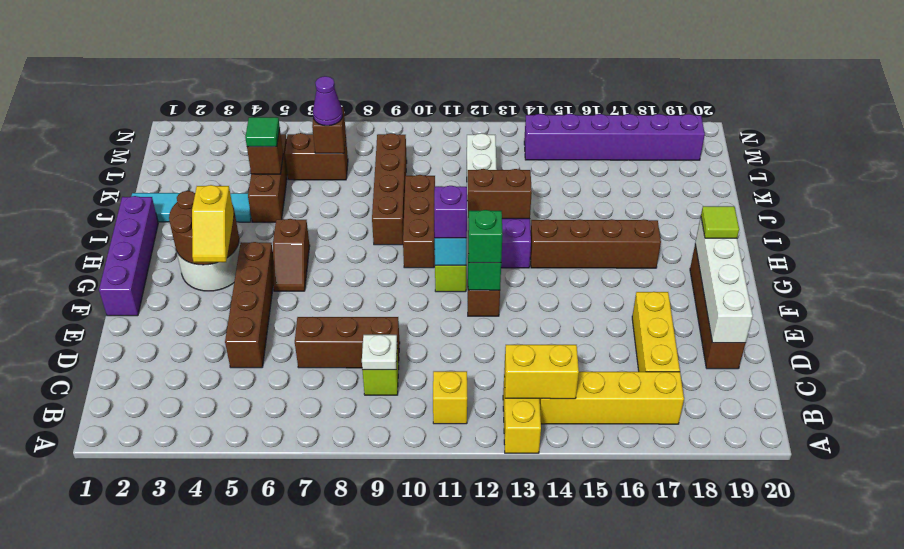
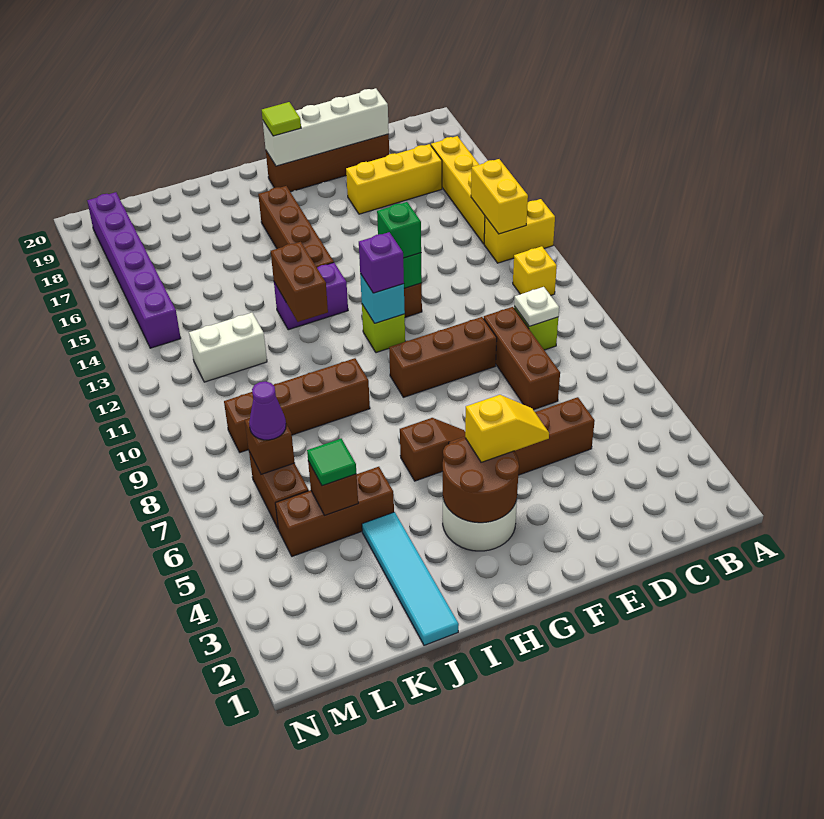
purple brick F1:I1 level 1 -> none
brown brick H10:J10 level 1 -> brown brick E9:G9 level 1

